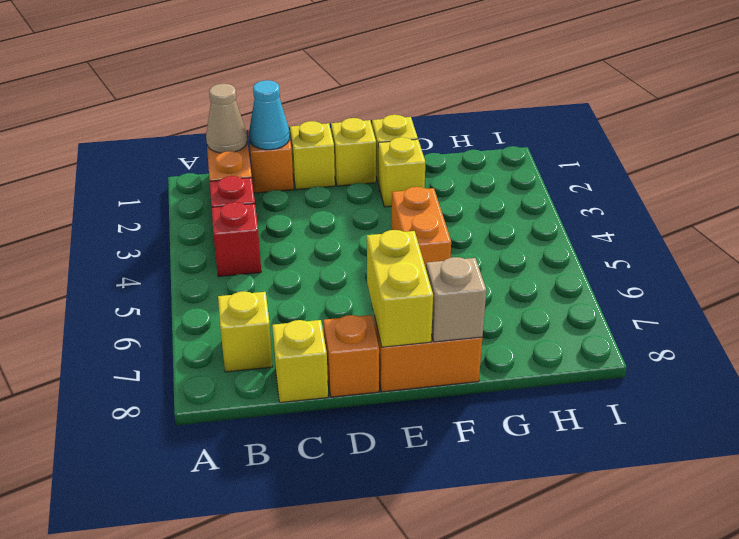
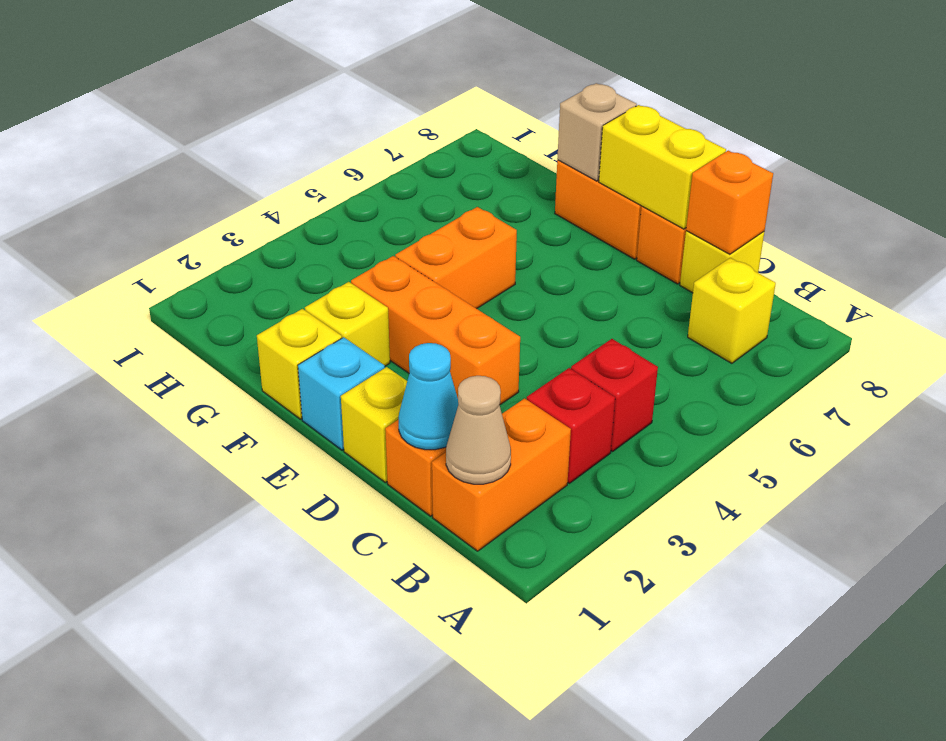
none -> orange brick C8 level 2
none -> orange brick D3:F3 level 1
yellow brick E1 level 1 -> cyan brick E1 level 1
yellow brick E7:E8 level 2 -> yellow brick D8:E8 level 2

